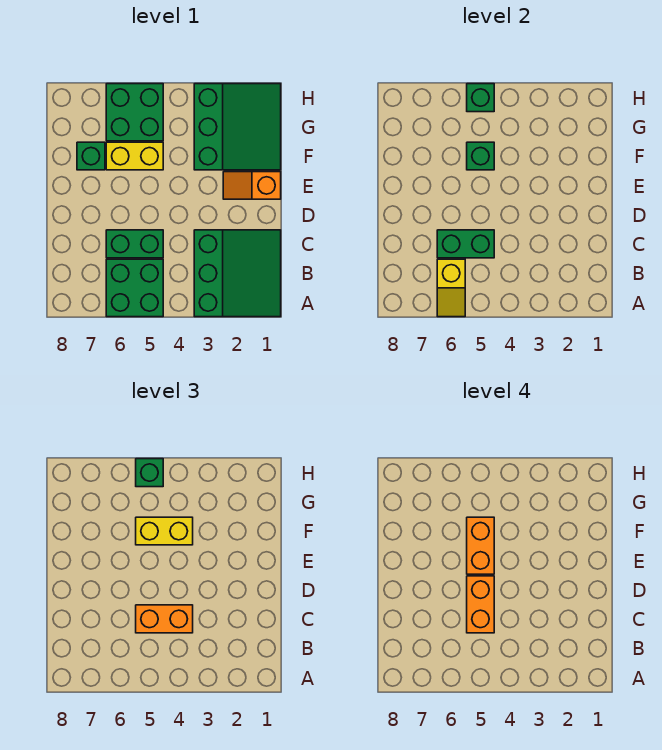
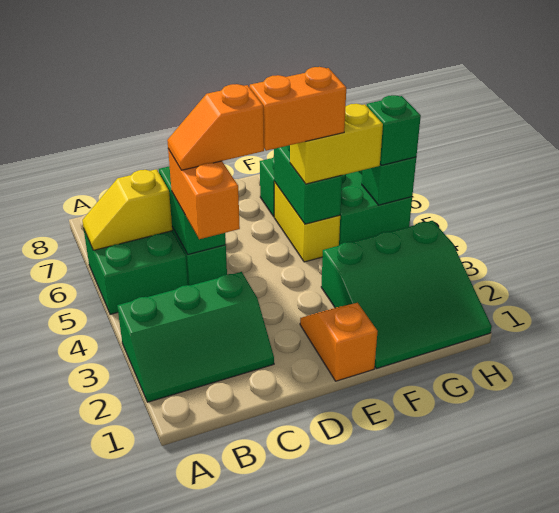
green slope A1:C3 level 1 top 3 -> green slope A2:C3 level 1 top 3
orange brick C5:D5 level 4 -> orange slope C5:D5 level 4 top D
yellow brick F4:F5 level 3 -> yellow brick F5:G5 level 3
green brick F5 level 2 -> green brick F5:F6 level 2

